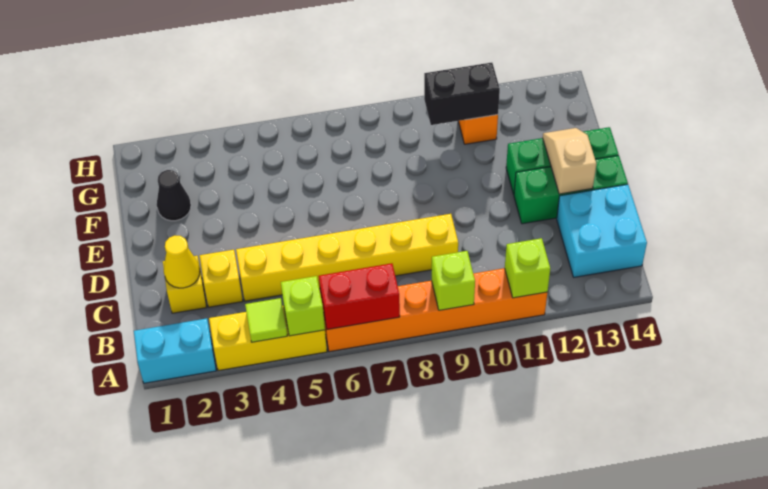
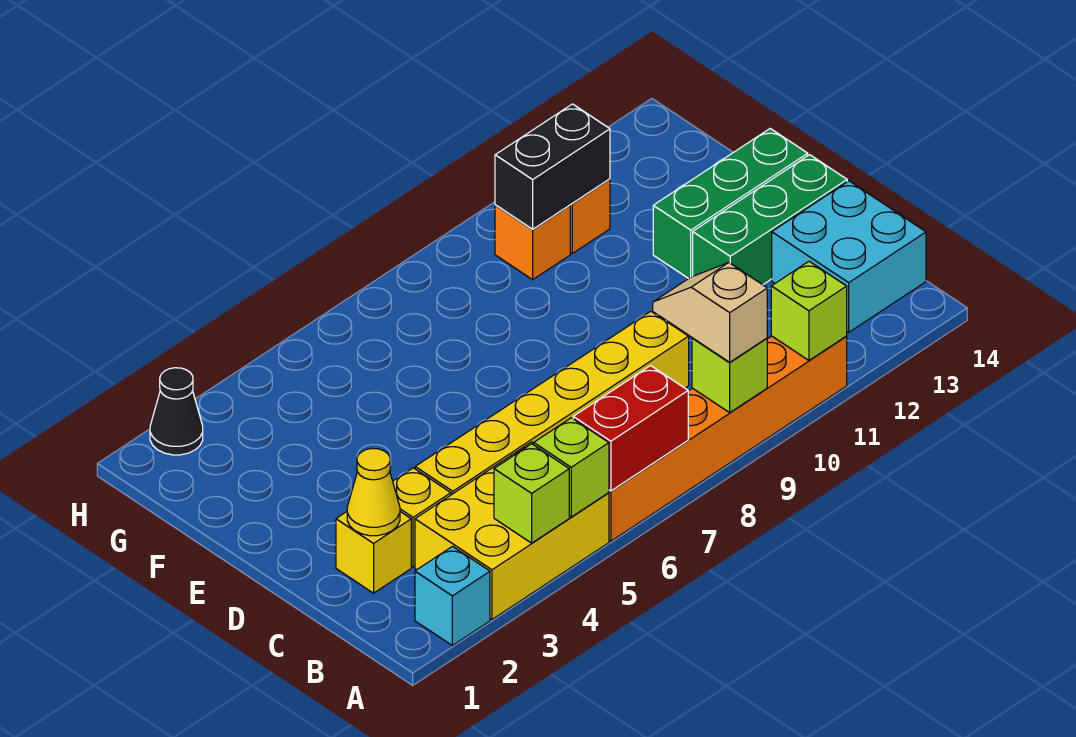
cyan brick A1:A2 level 1 -> cyan brick A2 level 1
yellow brick A3:A5 level 1 -> yellow brick A3:B5 level 1
lime tile A4 level 2 -> lime brick A4 level 2
tan slope D13:E13 level 2 top D -> tan slope A9:B9 level 3 top A
black cone F2 level 1 -> black cone H2 level 1
none -> orange brick G10 level 1

